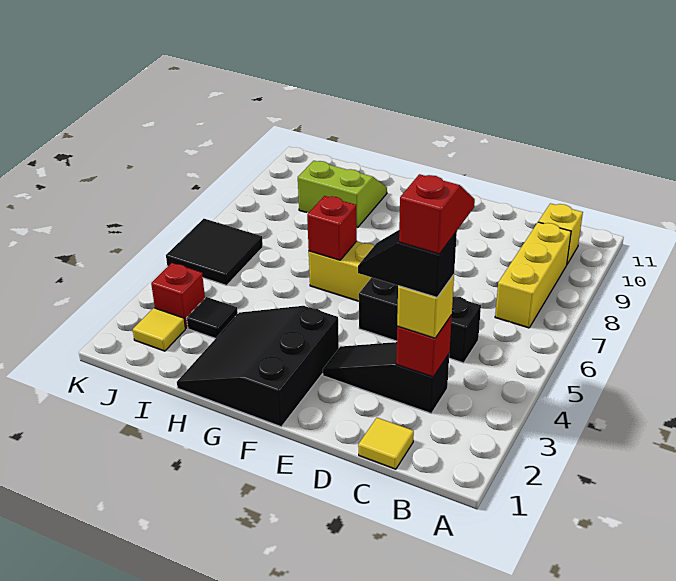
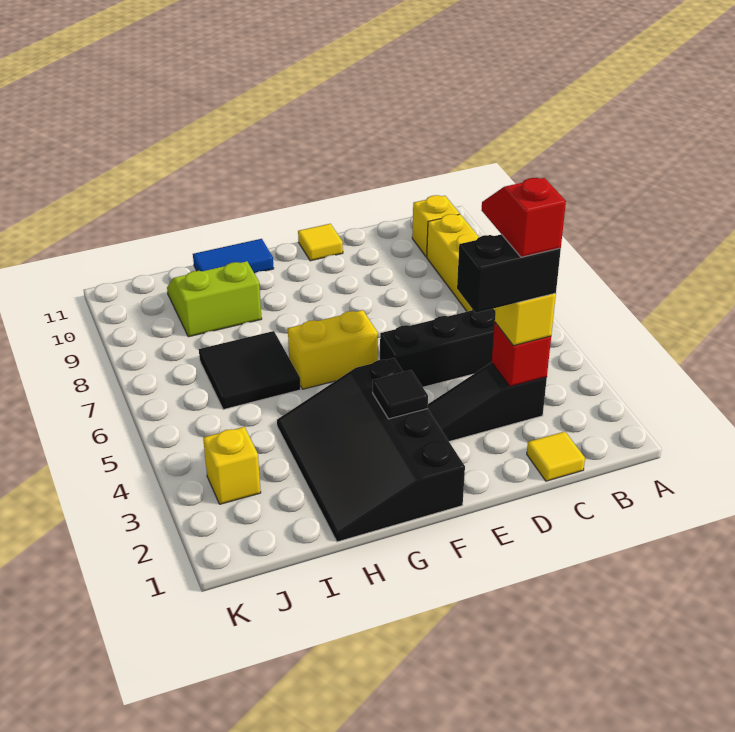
black slope C3:D3 level 4 top C -> black brick C3:D3 level 4
black slope F1:H3 level 1 top F -> black slope F1:H4 level 1 top F
red brick G6 level 2 -> none
none -> blue tile G11:H11 level 1
black tile I3 level 1 -> black tile F3 level 2
yellow tile J2 level 1 -> yellow tile E11 level 1
red brick J3 level 1 -> yellow brick J3 level 1
black tile J5:K6 level 1 -> black tile H6:I7 level 1

